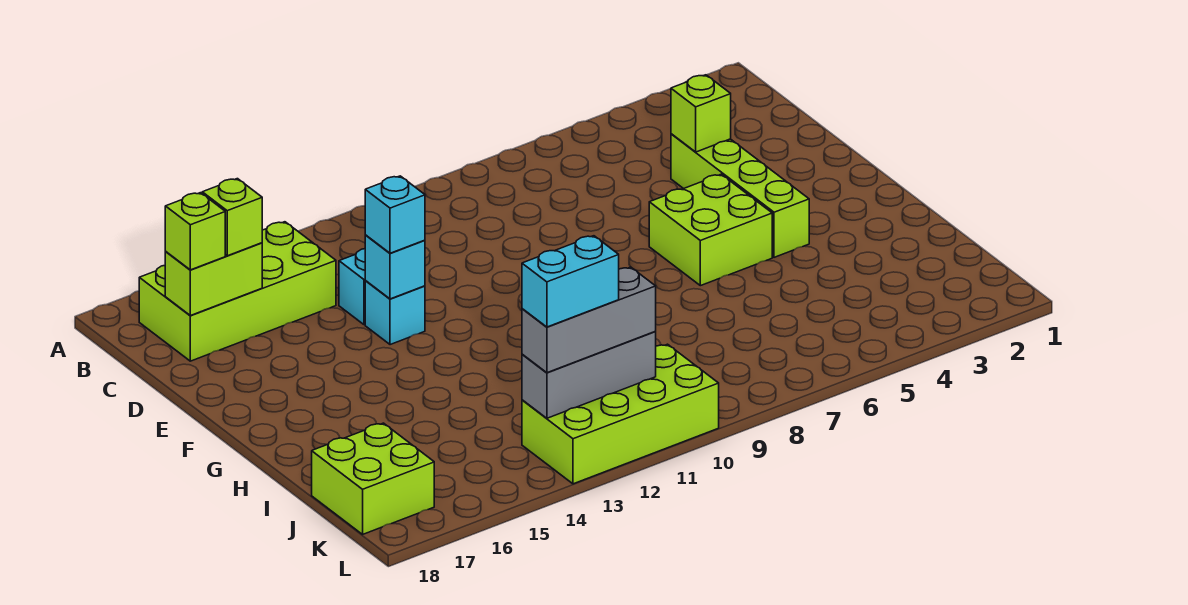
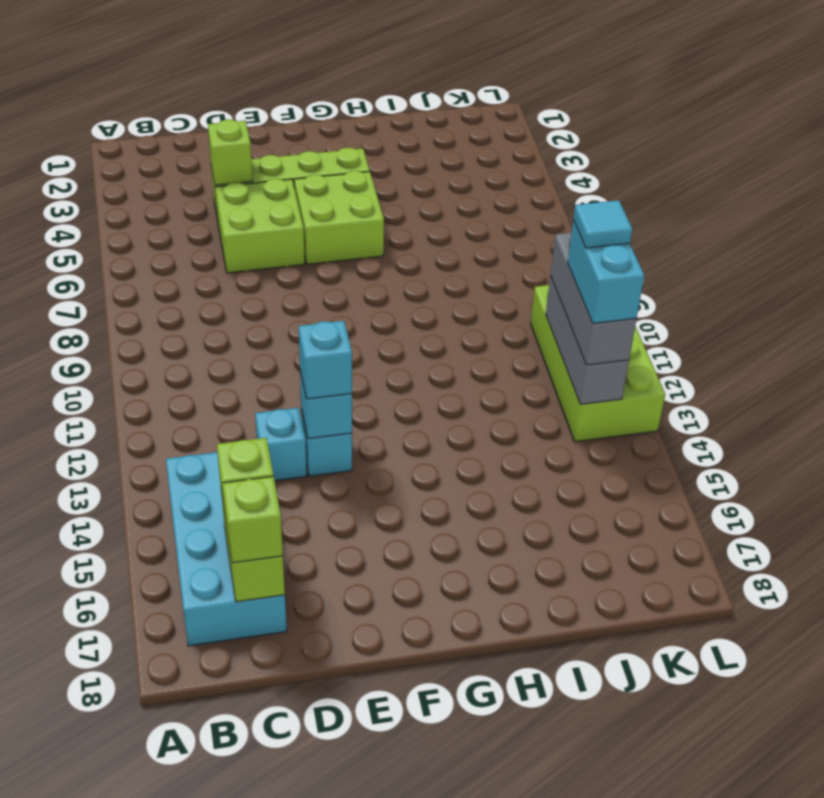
lime brick B14:C17 level 1 -> cyan brick B14:C17 level 1
lime brick J17:K18 level 1 -> lime brick D5:E6 level 1
none -> cyan tile K12 level 5

